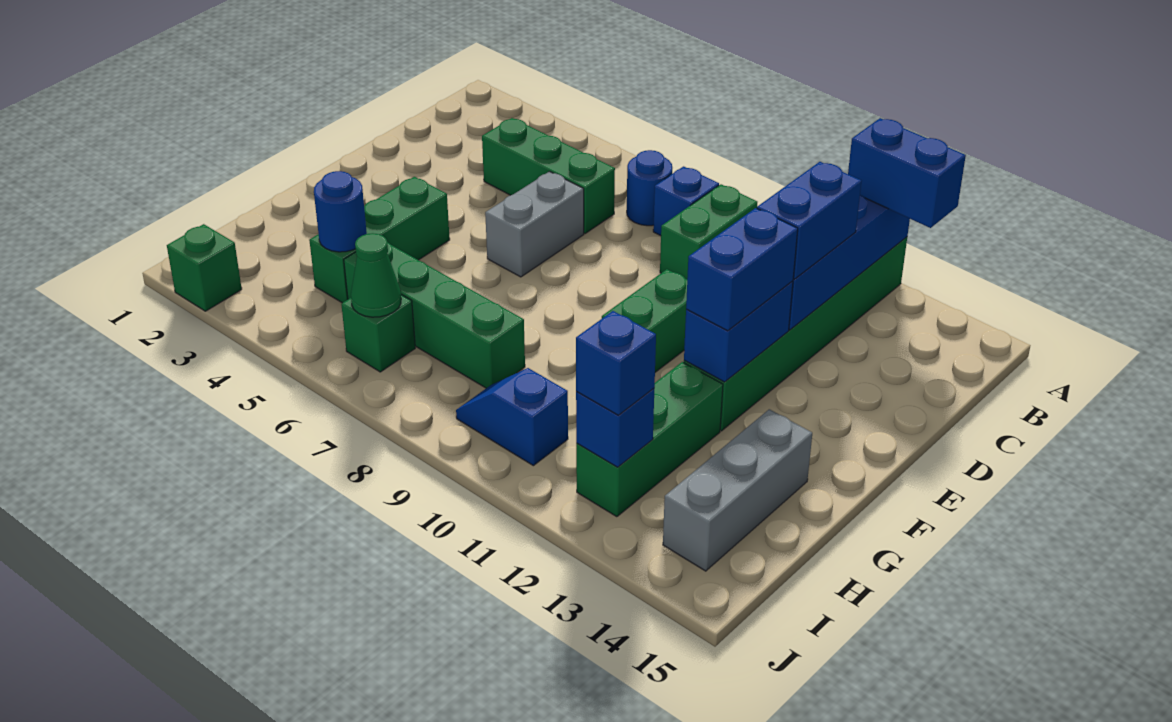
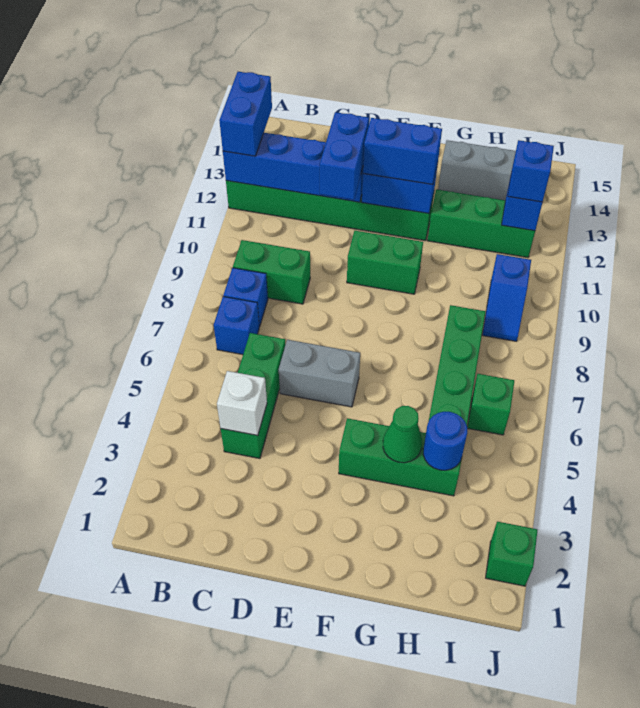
blue round brick B7 level 1 -> blue brick B7 level 1
none -> white brick C4 level 2
blue brick C12:D12 level 3 -> blue brick D11:D12 level 3
green cone I6 level 2 -> green cone G4 level 2

